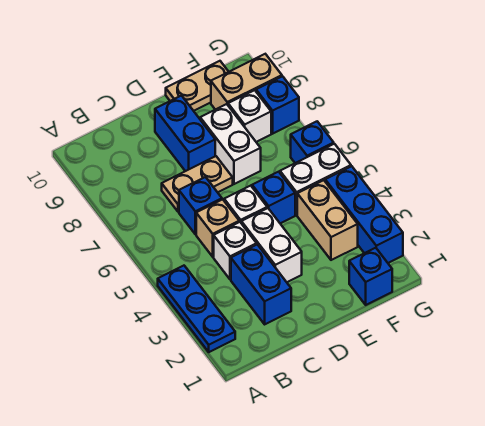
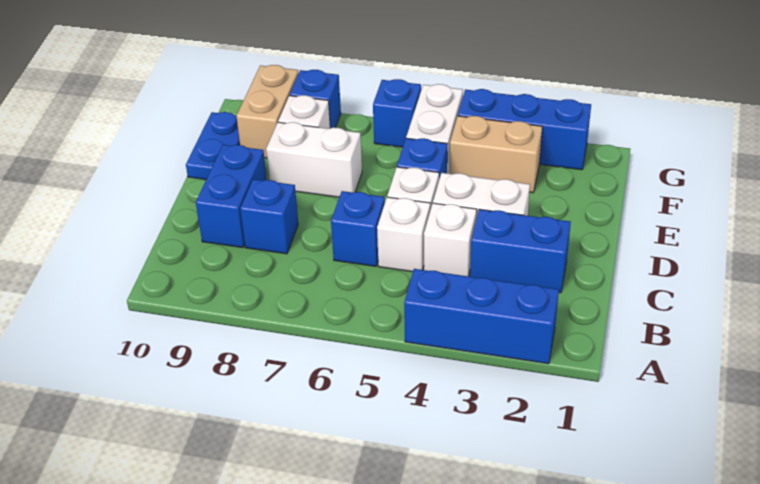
blue plate A2:A4 level 1 -> blue brick A2:A4 level 1
tan brick C5 level 1 -> white brick C5 level 1
tan plate C7:D7 level 1 -> none
blue brick D8:D9 level 1 -> blue brick C9:D9 level 1
tan plate E10:F10 level 1 -> blue plate E10:F10 level 1
blue brick F1 level 1 -> blue brick C8 level 1

